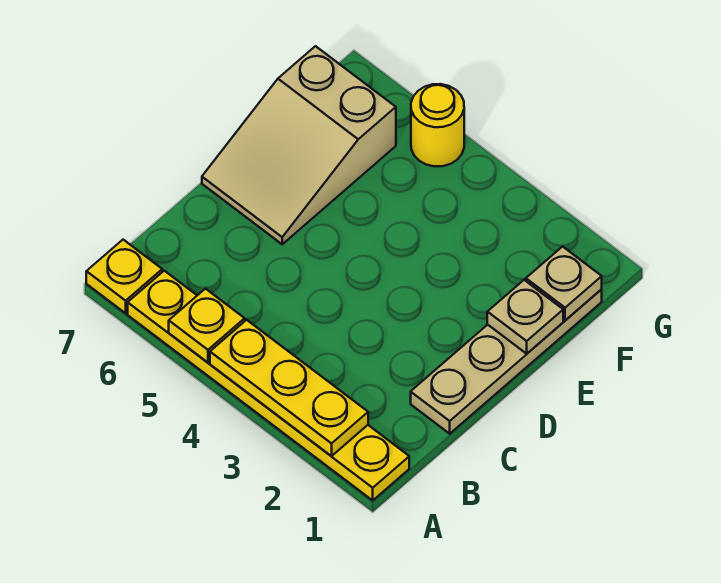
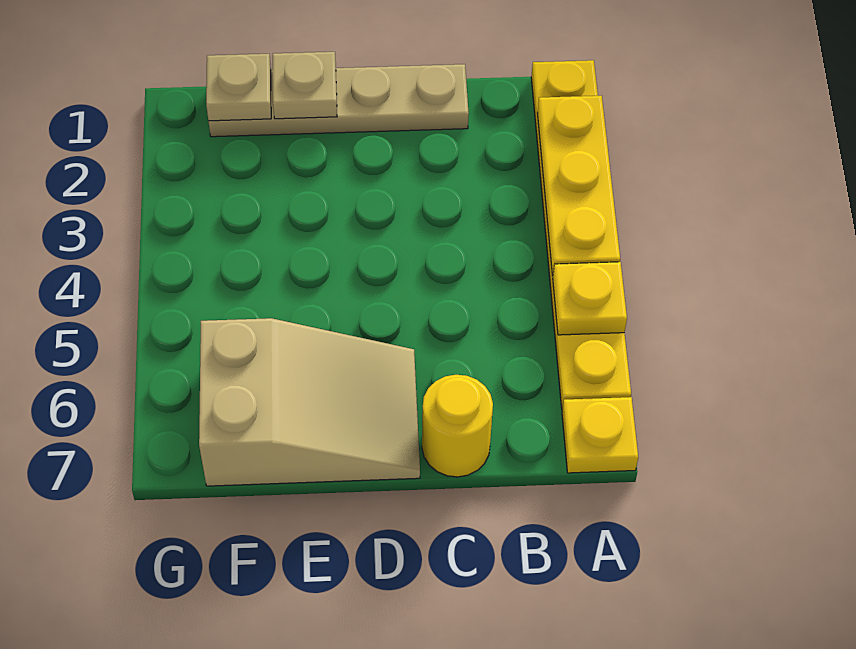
yellow round brick G5 level 1 -> yellow round brick C7 level 1

